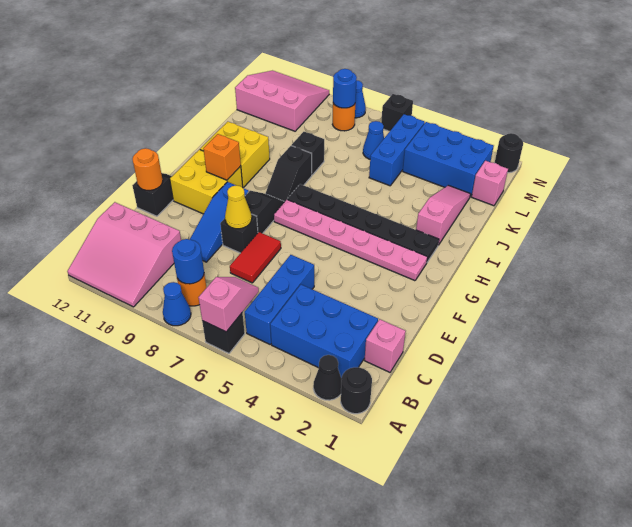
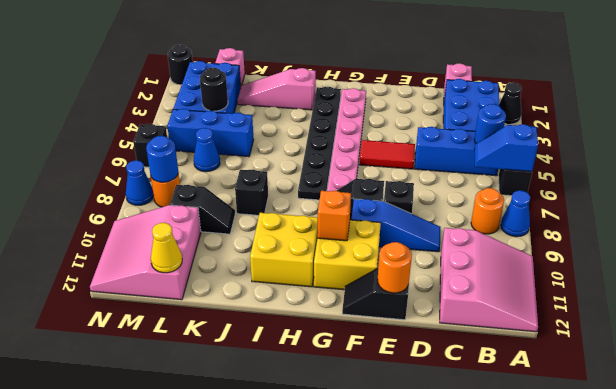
black round brick A1 level 1 -> black round brick L4 level 2
pink slope A6:B6 level 2 top A -> blue slope A6:B6 level 2 top A
blue round brick B8 level 2 -> blue round brick B5 level 2
red tile D7:E7 level 1 -> red tile E5:F5 level 1
yellow cone E8 level 2 -> yellow cone L12 level 2
black slope H8:I8 level 1 top I -> black slope K9:L9 level 1 top L

